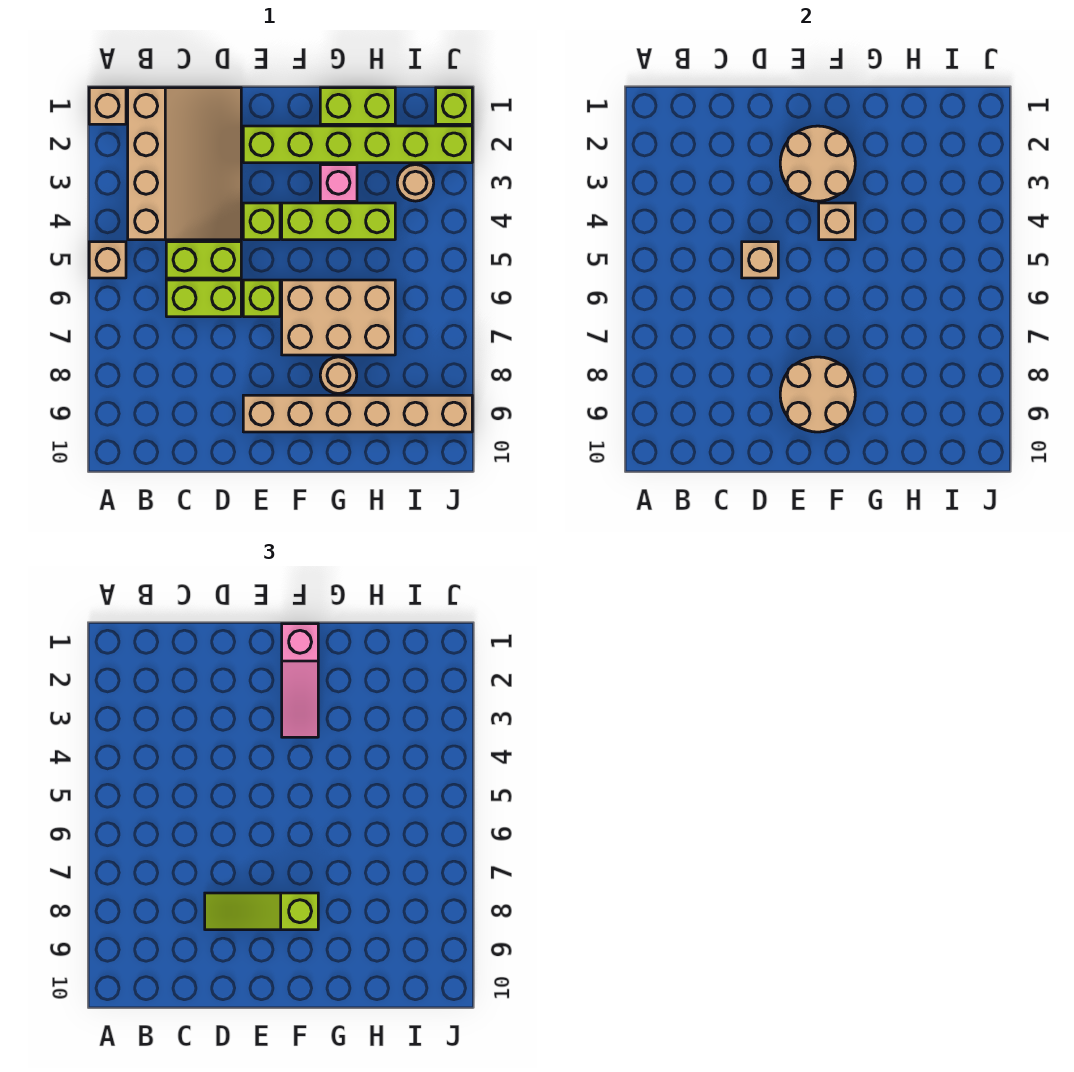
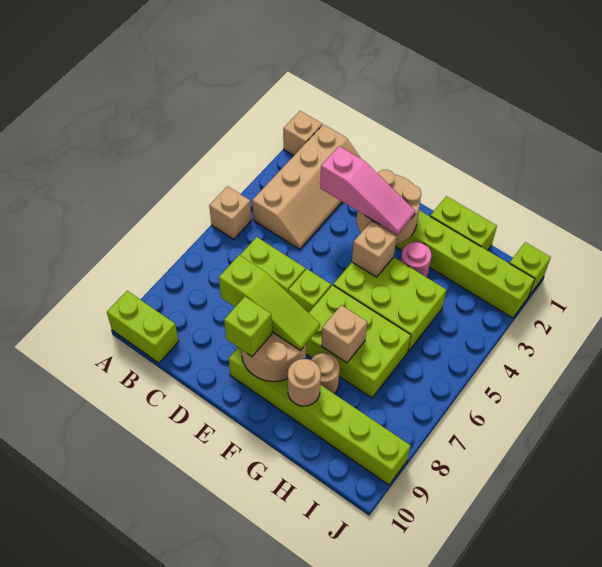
tan slope B1:D4 level 1 top B -> tan slope B1:C4 level 1 top B
lime brick C5:D5 level 1 -> lime brick A10:B10 level 1
tan brick D5 level 2 -> tan brick G7 level 2
lime slope D8:F8 level 3 top F -> lime slope D8:F8 level 3 top D
lime brick E4 level 1 -> lime brick E9 level 3
tan brick E9:J9 level 1 -> lime brick E9:J9 level 1
pink slope F1:F3 level 3 top 1 -> pink slope D3:F3 level 3 top D
lime brick F4:H4 level 1 -> lime brick F4:H5 level 1
tan brick F6:H7 level 1 -> lime brick F6:H7 level 1
pink brick G3 level 1 -> pink round brick G3 level 1
tan round brick I3 level 1 -> tan round brick G9 level 2

